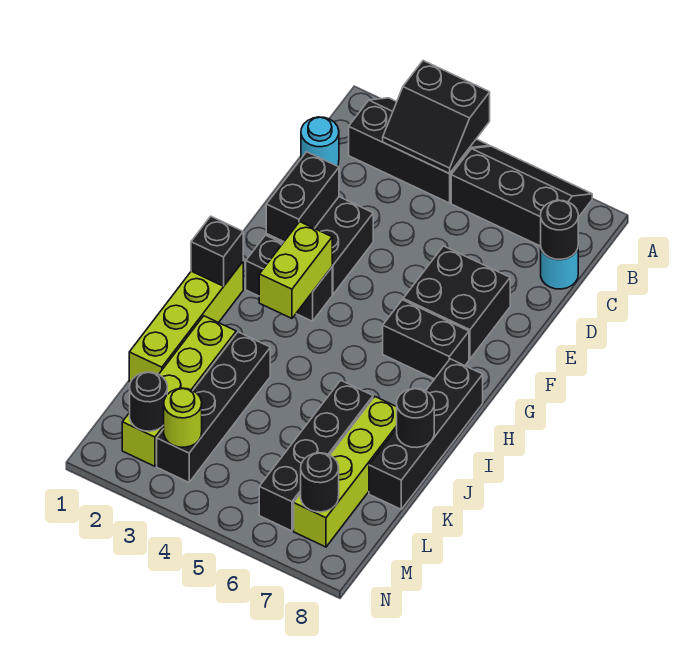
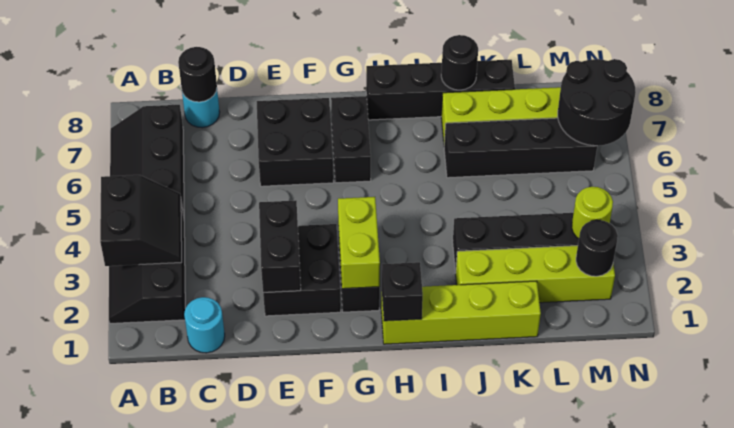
black brick E2:F2 level 2 -> black brick E2:E3 level 2
lime brick G3:H3 level 2 -> lime brick G2:G3 level 2
black round brick M7 level 2 -> black round brick M6:N7 level 2

